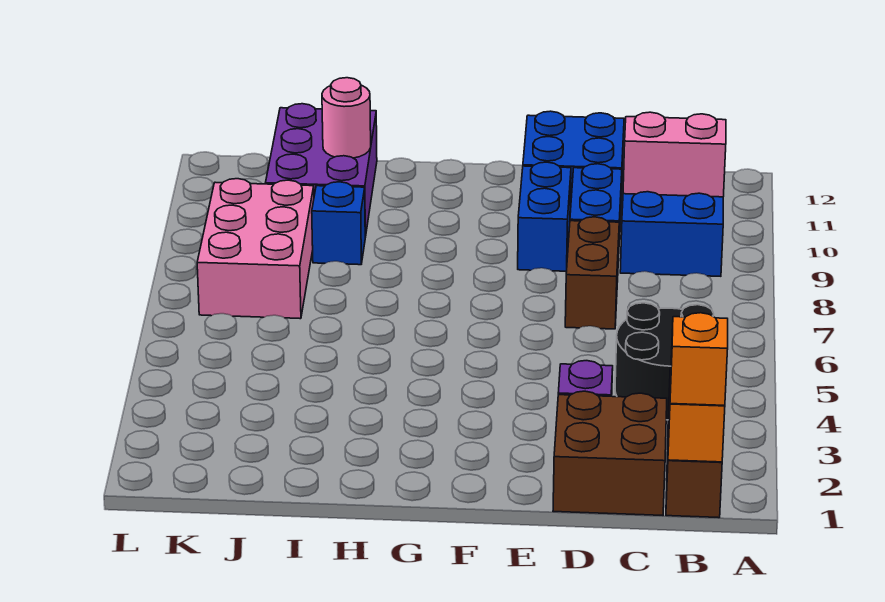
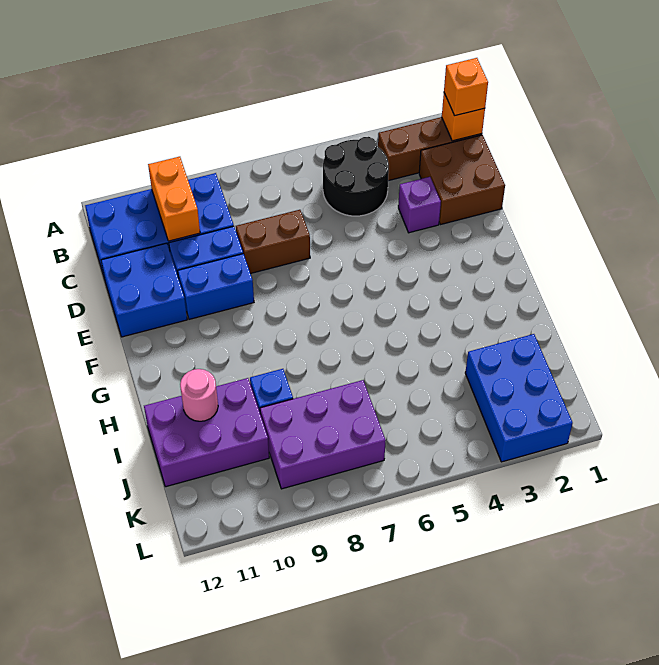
pink brick B10:C10 level 2 -> orange brick B10:C10 level 2
none -> blue brick J2:L3 level 1
pink brick J7:K9 level 1 -> purple brick J7:K9 level 1

